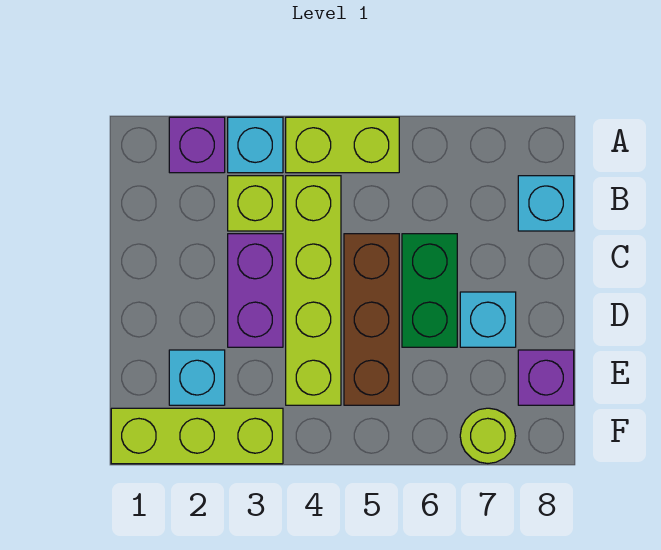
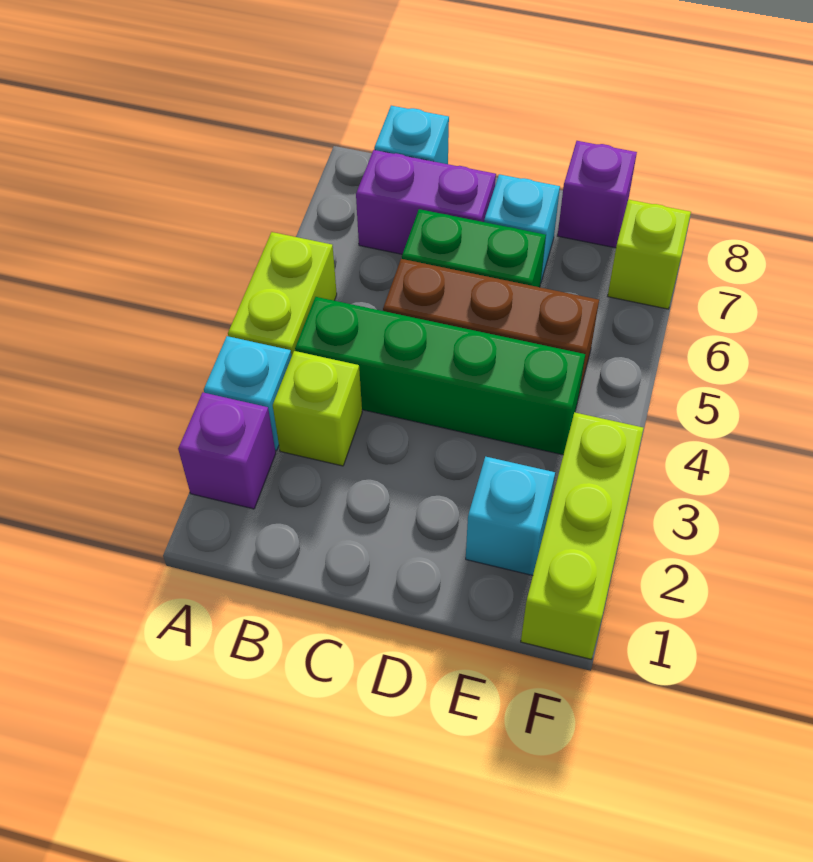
lime brick B4:E4 level 1 -> green brick B4:E4 level 1
purple brick C3:D3 level 1 -> purple brick B7:C7 level 1
lime round brick F7 level 1 -> lime brick F7 level 1

